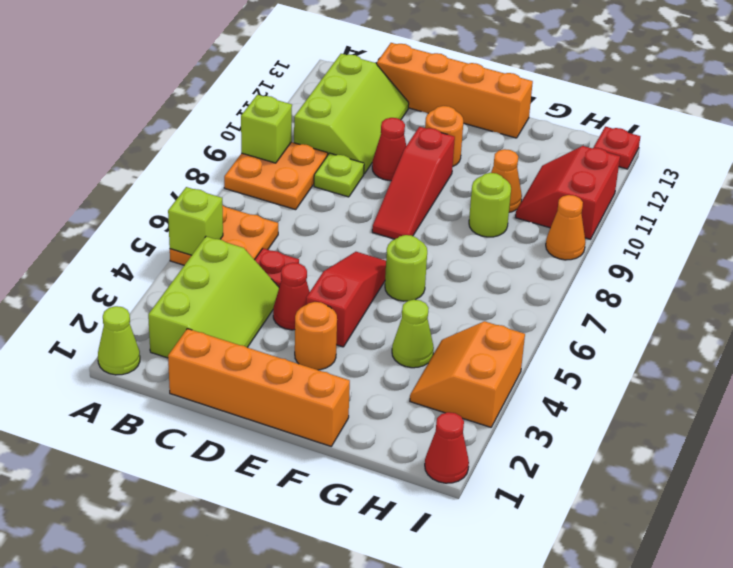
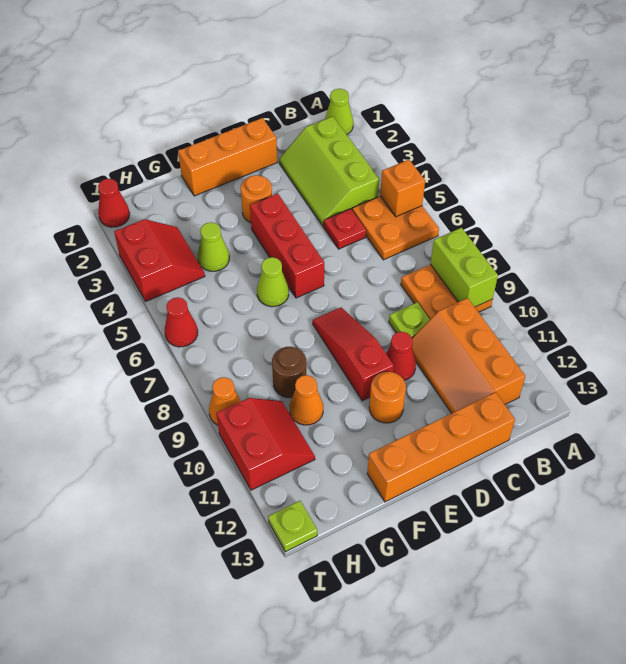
lime brick A5 level 2 -> orange brick A5 level 2
lime brick A9 level 2 -> lime brick A8:A9 level 2
lime slope B10:C12 level 1 top B -> orange slope B10:C12 level 1 top B
orange brick C1:F1 level 1 -> orange brick D1:F1 level 1
red cone D4 level 1 -> red cone I6 level 1
red slope E4:E6 level 1 top 4 -> red brick E4:E6 level 1
lime round brick F6 level 1 -> lime cone F6 level 1
lime round brick G9 level 1 -> brown round brick G9 level 1
orange slope H3:I4 level 1 top I -> red slope H3:I4 level 1 top I
red plate I13 level 1 -> lime plate I13 level 1

